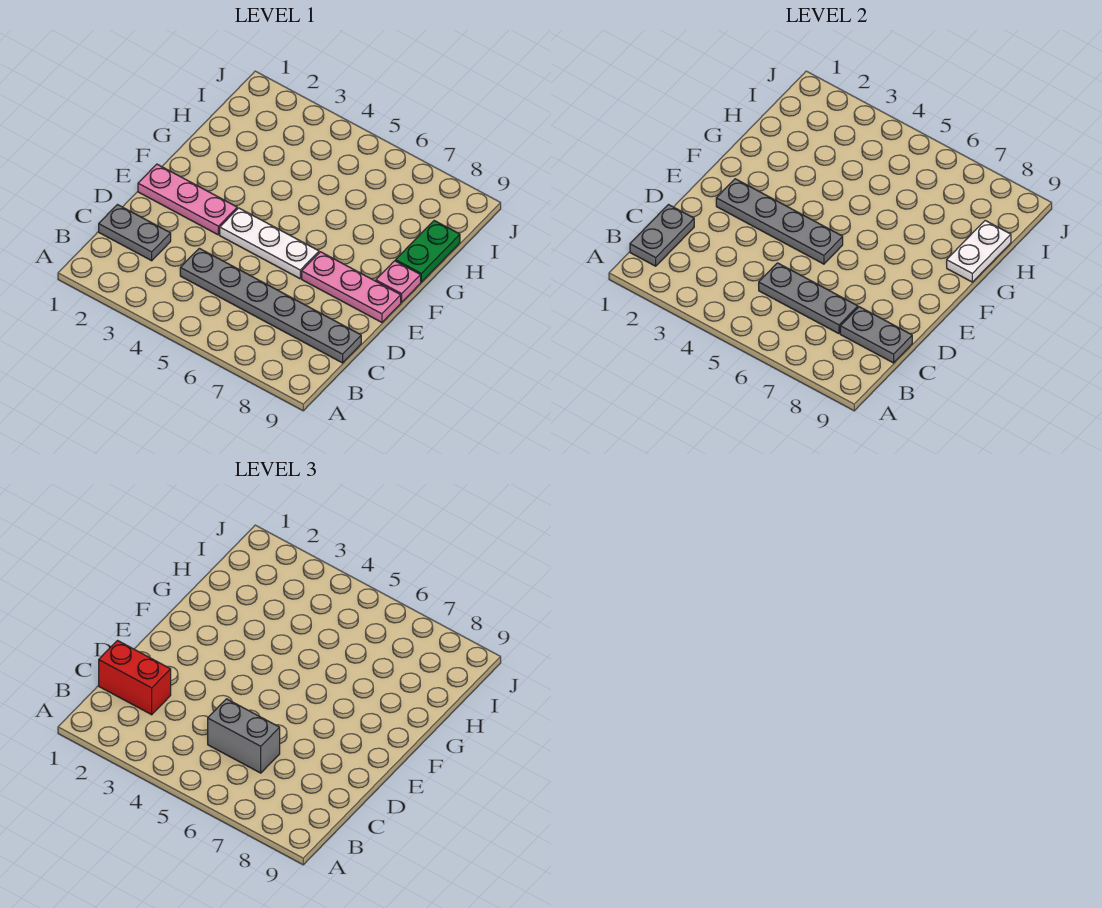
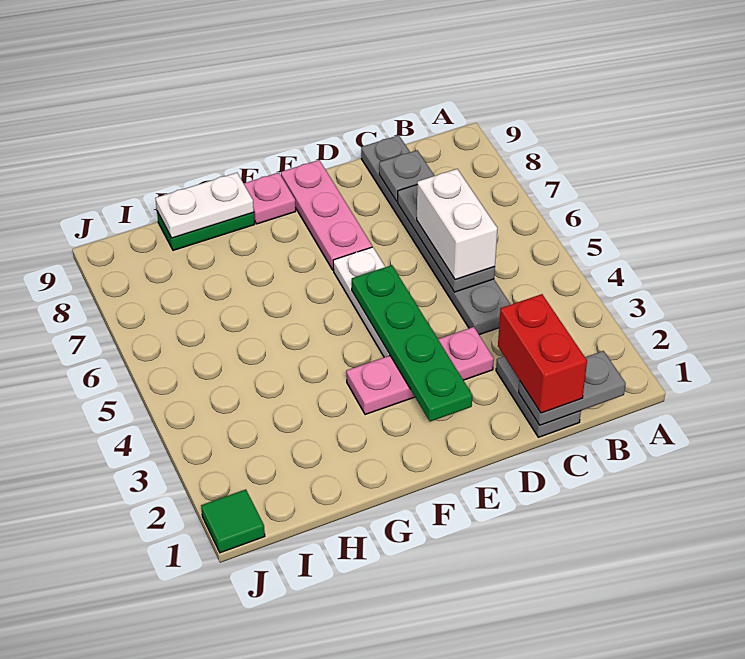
grey brick C5:C6 level 3 -> white brick C5:C6 level 3
grey plate C8:C9 level 2 -> grey plate C8 level 2
pink plate E1:E3 level 1 -> pink plate D3:F3 level 1
grey plate E2:E5 level 2 -> green plate E2:E5 level 2
none -> green tile J1 level 1

